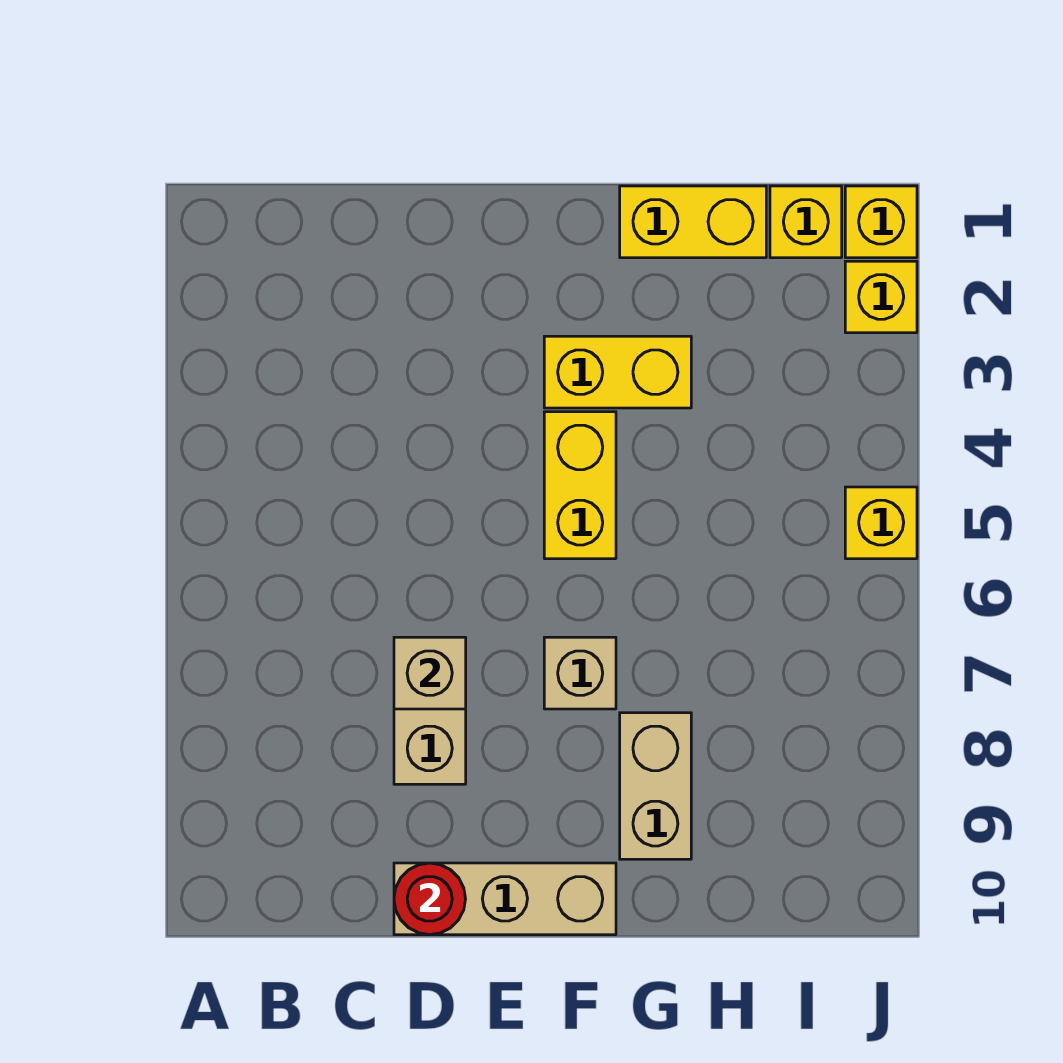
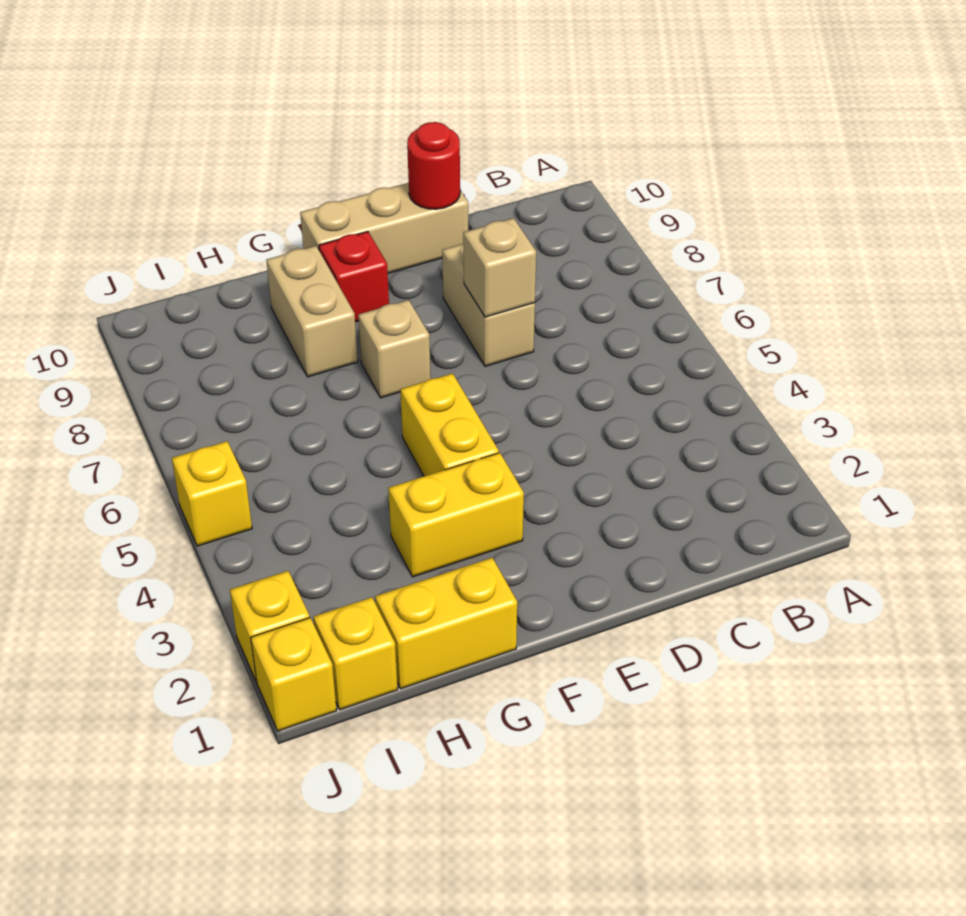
none -> red brick F9 level 1

